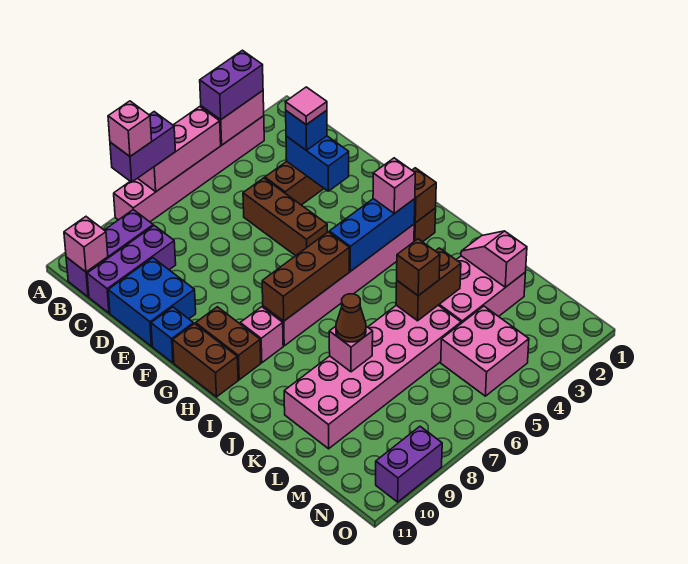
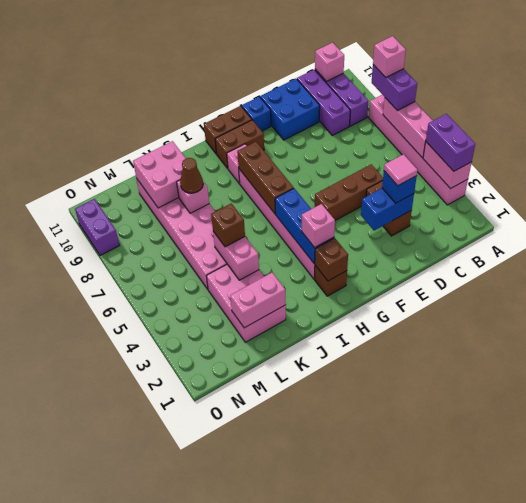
pink slope K2:L2 level 2 top L -> pink brick K2:L2 level 2
brown brick K4:K5 level 2 -> pink brick K4:K5 level 2
pink brick M4:N5 level 1 -> pink brick K9:L10 level 2

